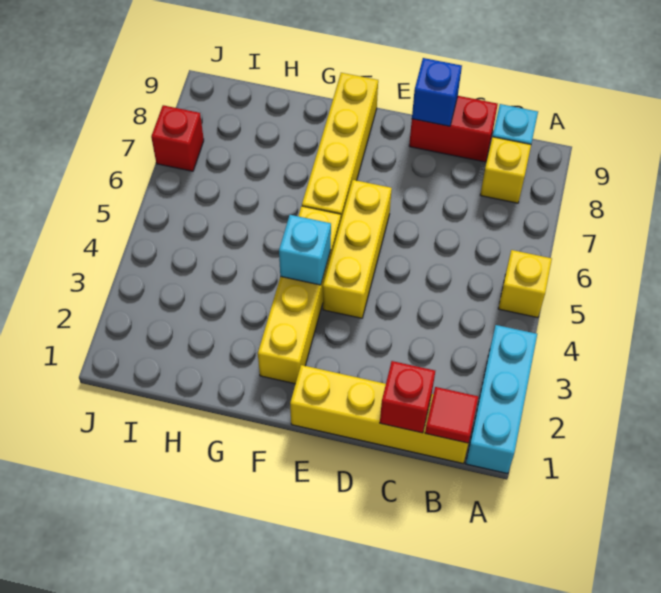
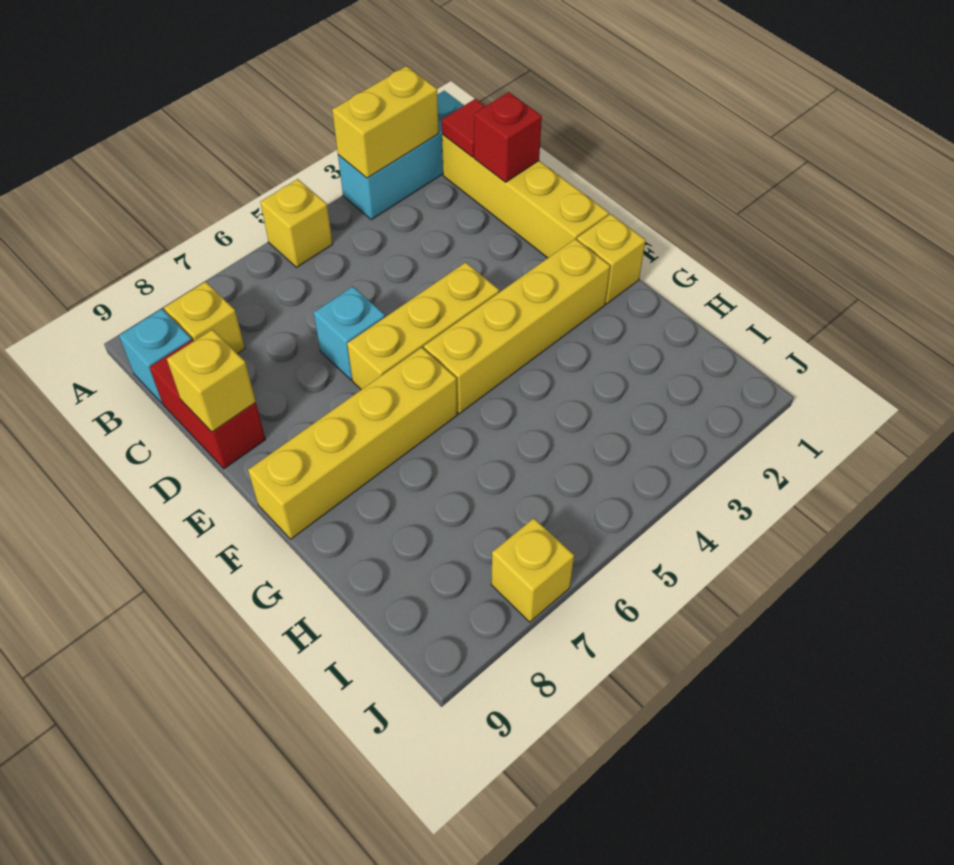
none -> yellow brick A2:A3 level 2
blue brick D9 level 2 -> yellow brick D9 level 2
none -> yellow brick F1 level 1
cyan brick F4 level 2 -> cyan brick D6 level 1
red brick J7 level 1 -> yellow brick J7 level 1

